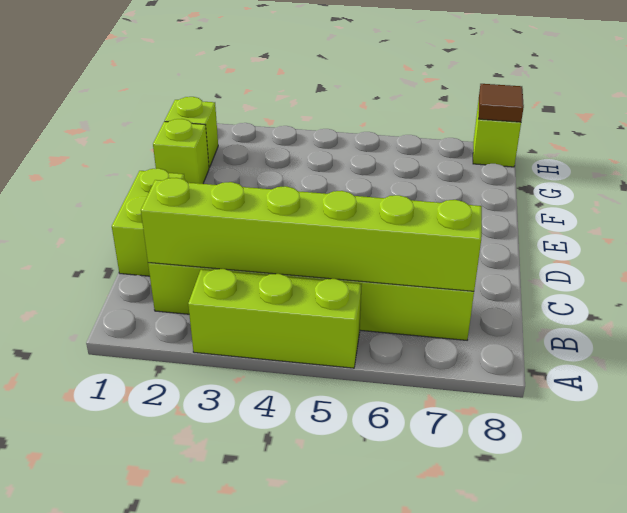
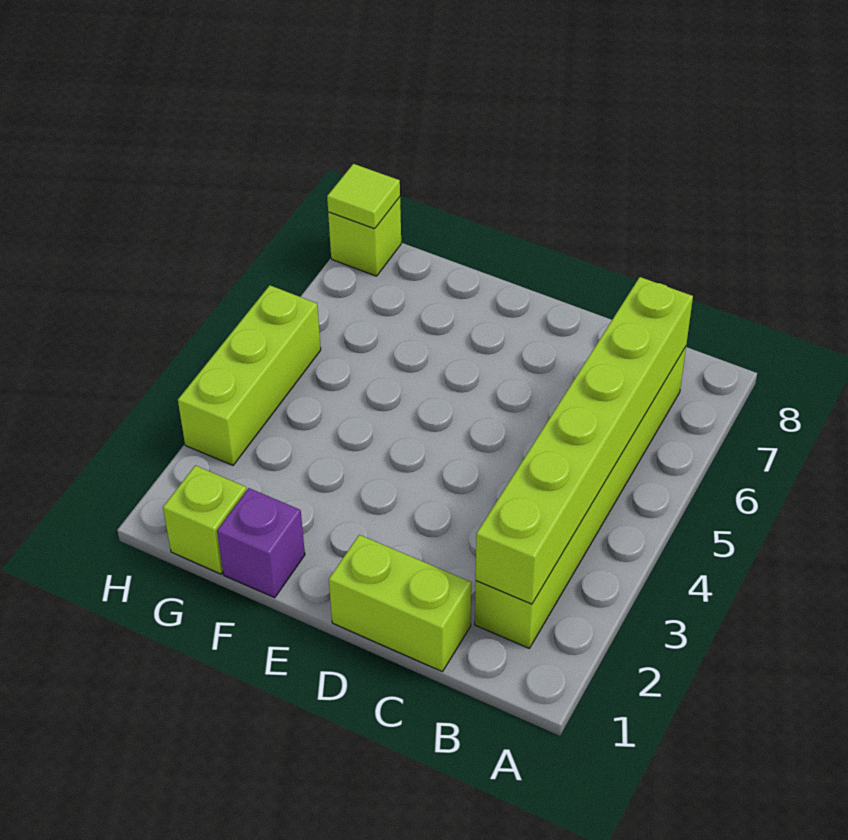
lime brick A3:A5 level 1 -> lime brick H3:H5 level 1
lime brick F1 level 1 -> purple brick F1 level 1
brown tile H8 level 2 -> lime tile H8 level 2

